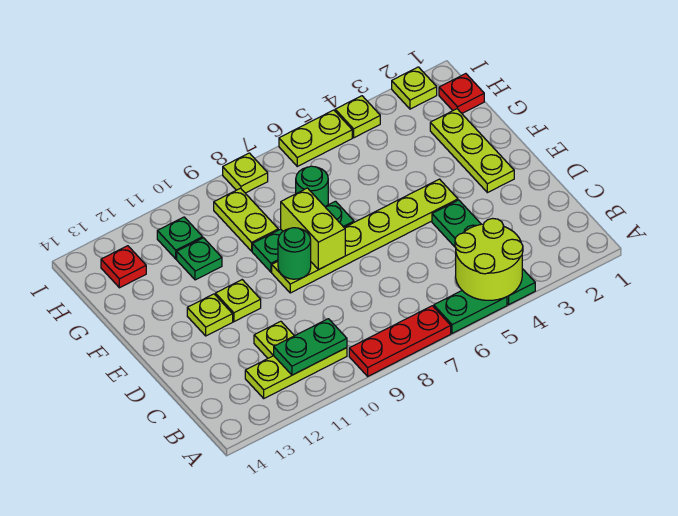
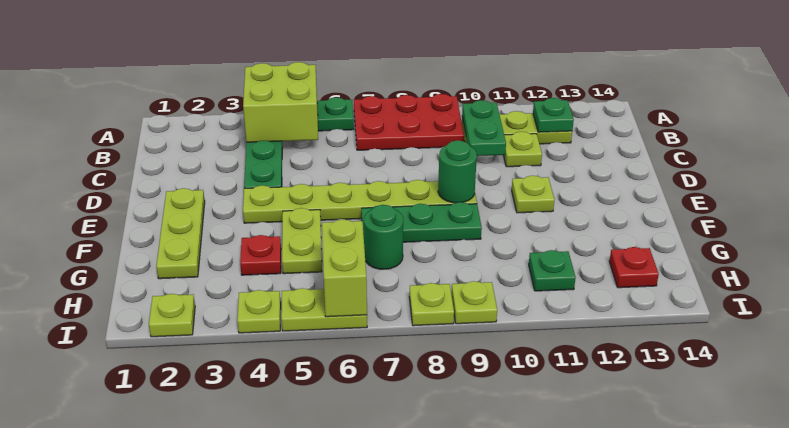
lime round brick A4:B5 level 2 -> lime brick A4:B5 level 2
red plate A7:A9 level 1 -> red plate A7:B9 level 1
green plate B10:B11 level 2 -> green plate B10:C10 level 2
lime brick E8:F8 level 2 -> lime brick H6:I6 level 2
lime plate E12 level 1 -> lime plate I9 level 1
lime plate G9:H9 level 1 -> lime plate F5:G5 level 1
green plate G11 level 1 -> green plate B12 level 2
red plate H1 level 1 -> red plate G4 level 1

